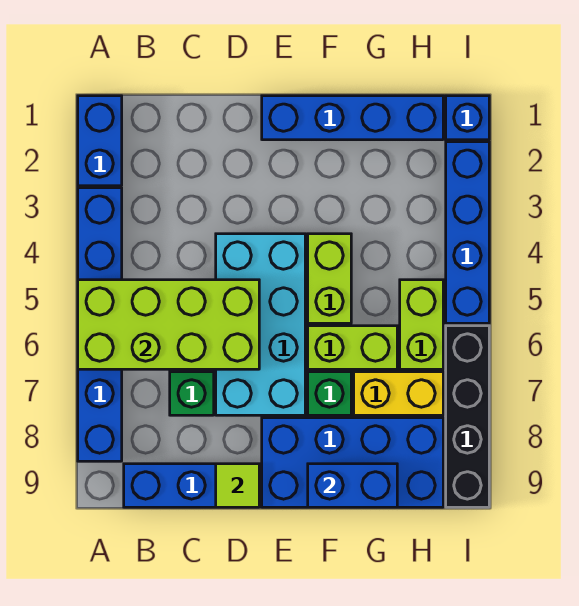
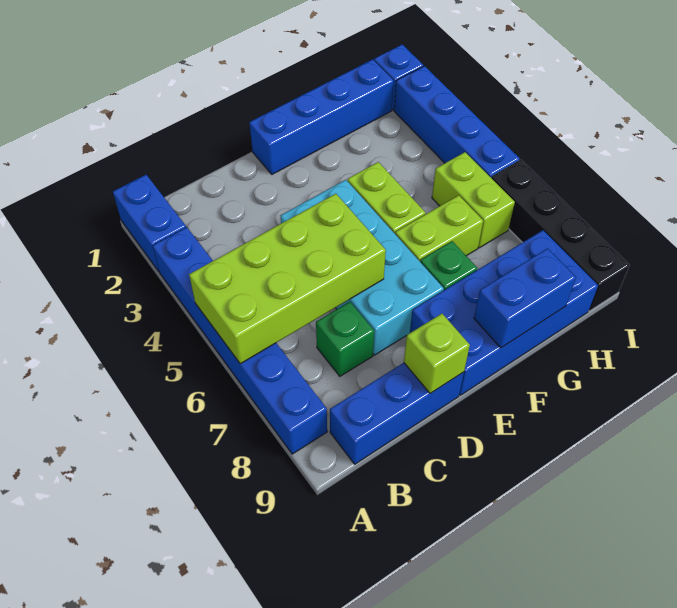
lime tile D9 level 2 -> lime brick D9 level 2
yellow brick G7:H7 level 1 -> none

